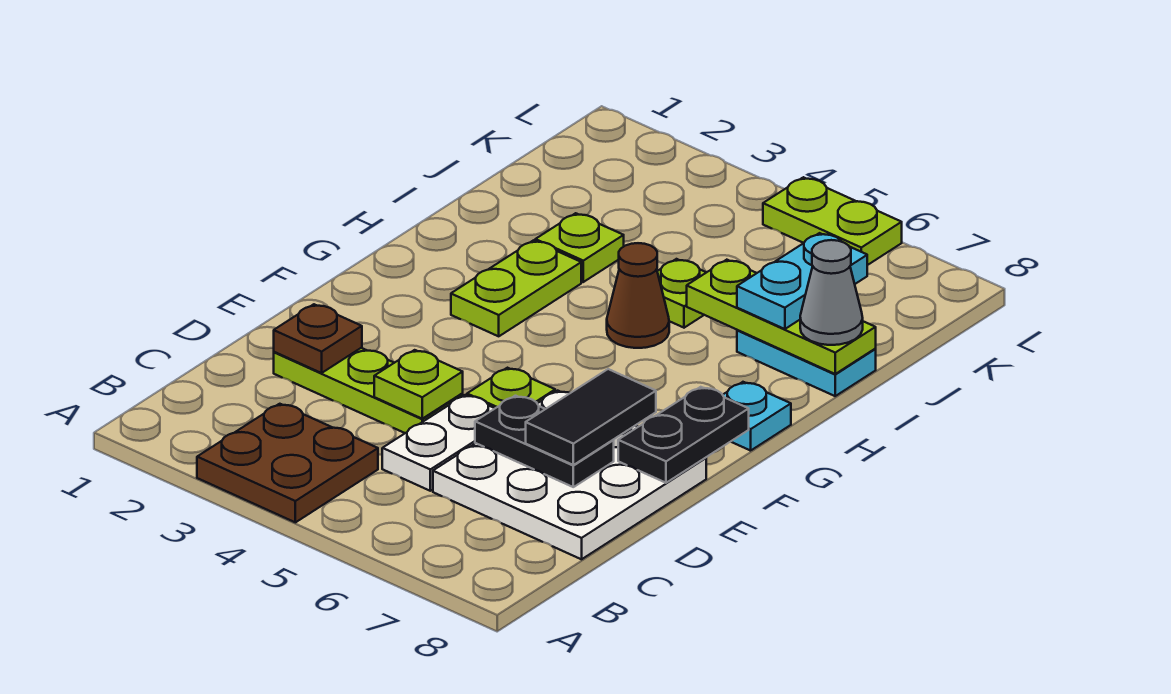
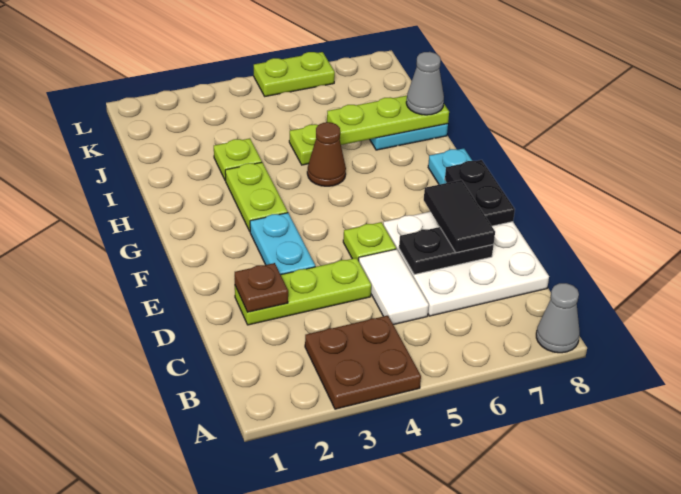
none -> grey cone A8 level 1
white plate C5:D5 level 1 -> white tile C5:D5 level 1
lime plate D4 level 2 -> none
cyan plate I7:J7 level 3 -> cyan plate E3:F3 level 1

